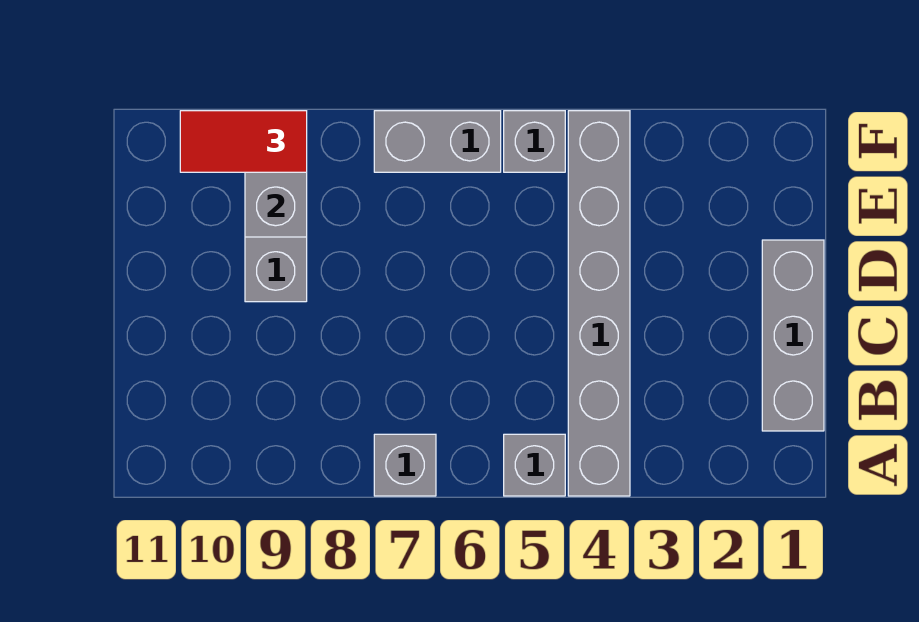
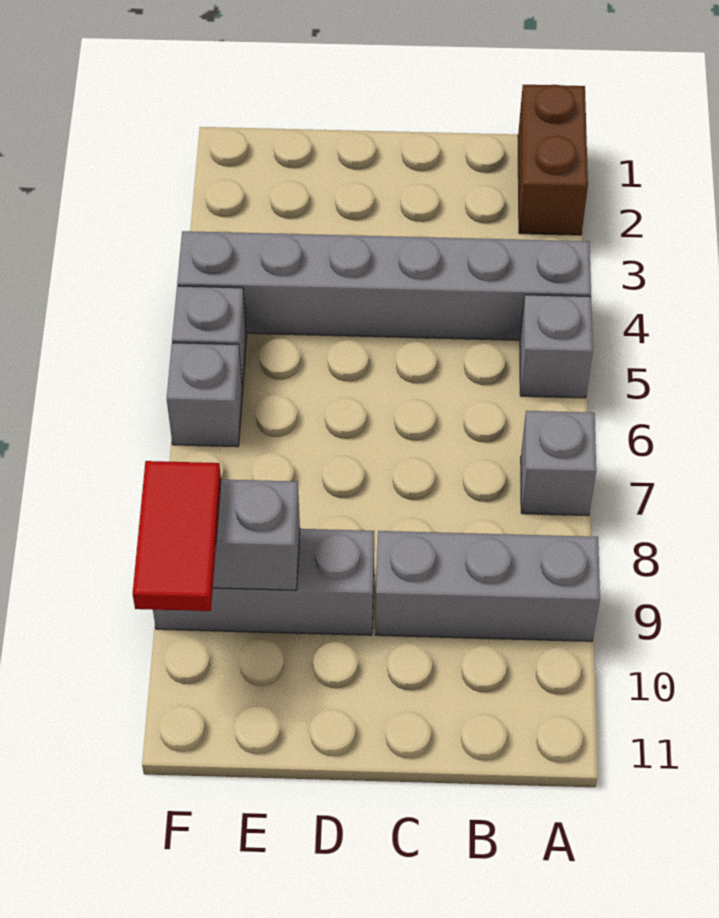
none -> brown brick A1:A2 level 1
grey brick B1:D1 level 1 -> grey brick A9:C9 level 1
grey brick F6:F7 level 1 -> grey brick F6 level 1

